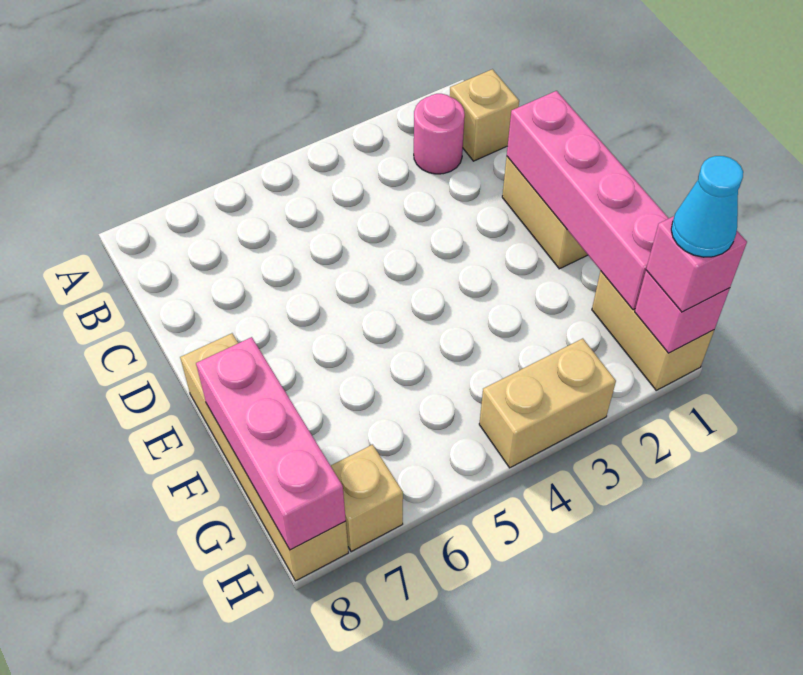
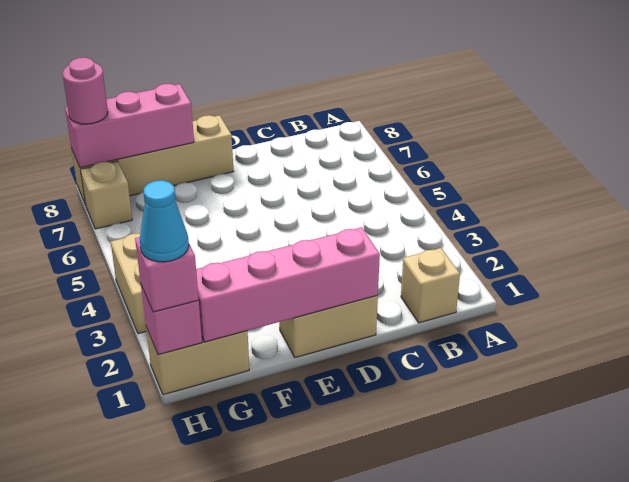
pink round brick B2 level 1 -> pink round brick H8 level 3

